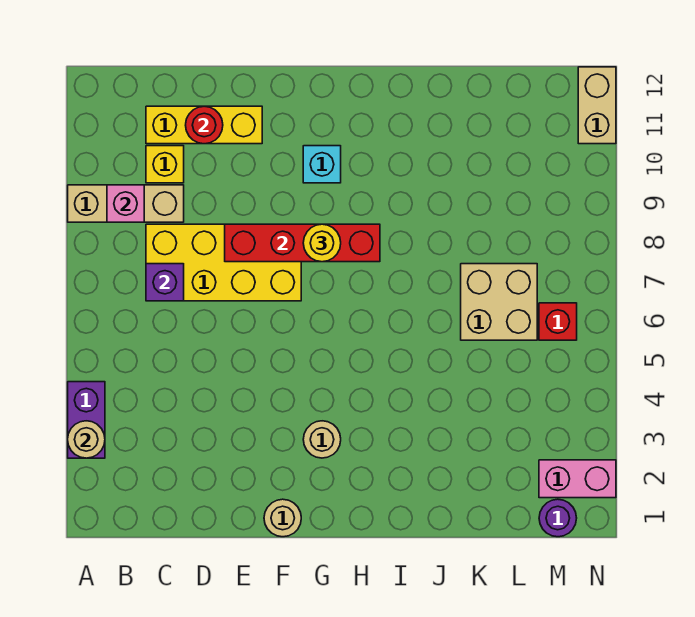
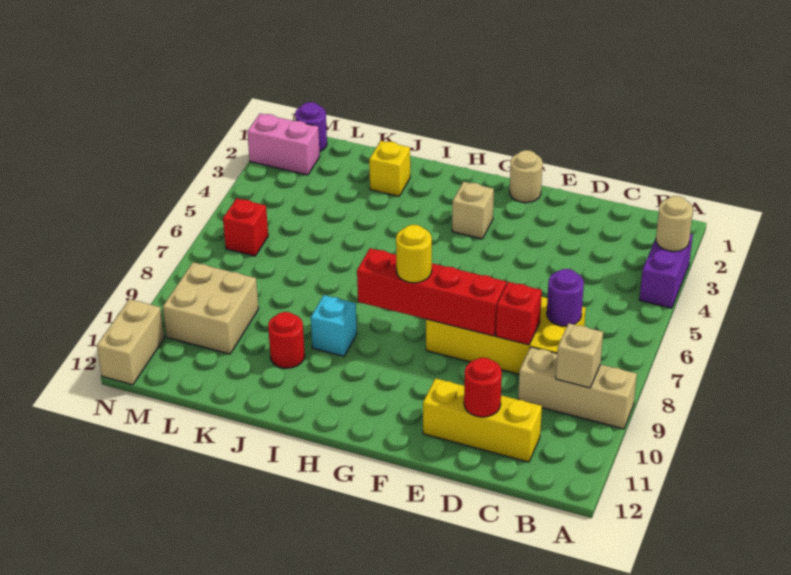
pink brick B9 level 2 -> tan brick B9 level 2
purple brick C7 level 2 -> purple round brick C7 level 2
yellow brick C10 level 1 -> yellow brick J2 level 1
none -> red brick D8 level 2
tan round brick G3 level 1 -> tan brick G3 level 1
cyan brick G10 level 1 -> cyan brick I9 level 1
none -> red round brick J10 level 1
tan brick K6:L7 level 1 -> tan brick L9:M10 level 1

